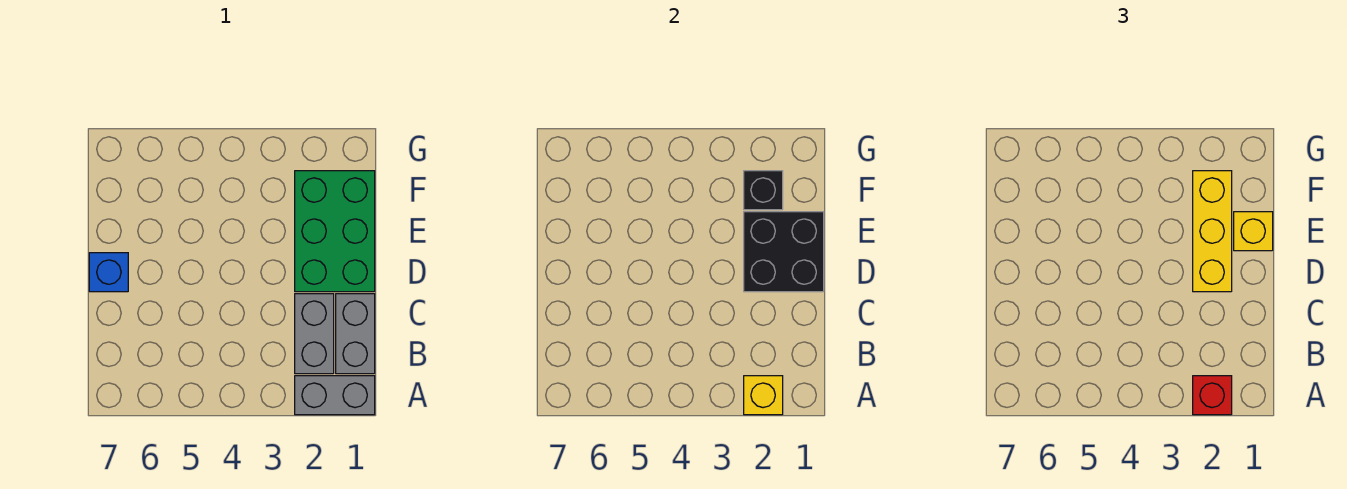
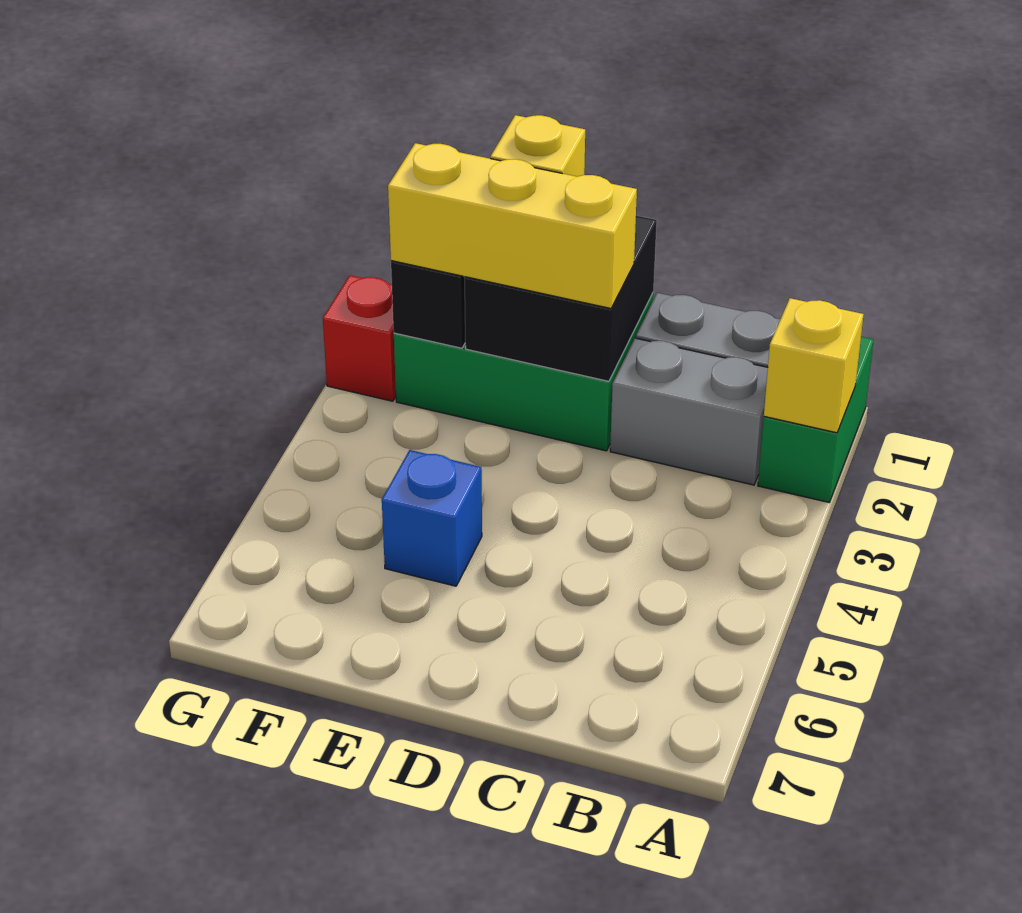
grey brick A1:A2 level 1 -> green brick A1:A2 level 1
red brick A2 level 3 -> red brick G2 level 1
blue brick D7 level 1 -> blue brick E5 level 1

